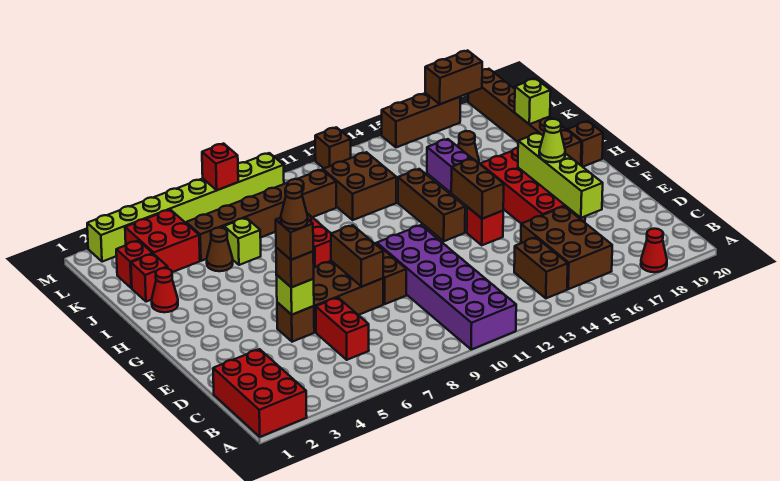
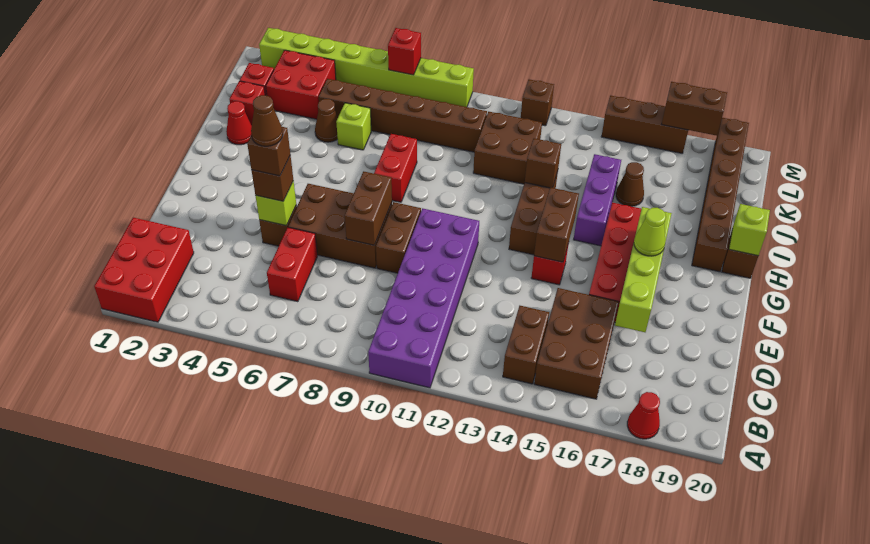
none -> brown brick I13 level 2
lime brick J19 level 2 -> lime brick H20 level 2

